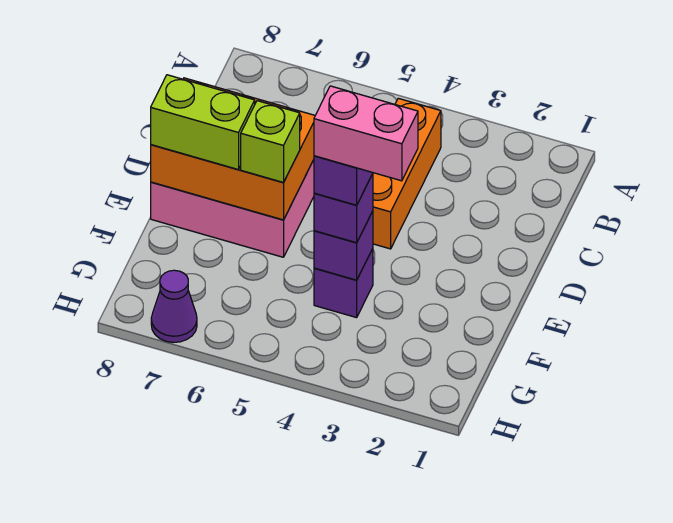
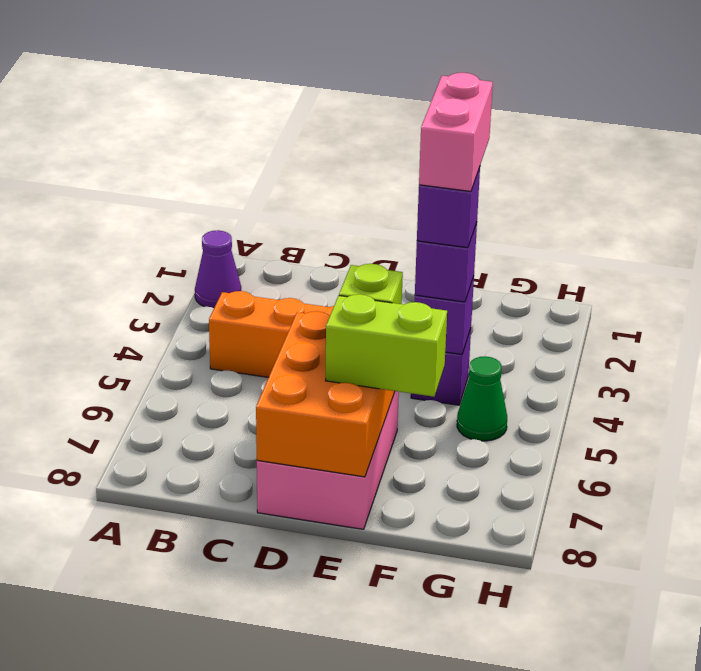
lime brick E7:E8 level 3 -> lime brick E7:F7 level 3
none -> green cone G5 level 1
purple cone H7 level 1 -> purple cone A2 level 1

